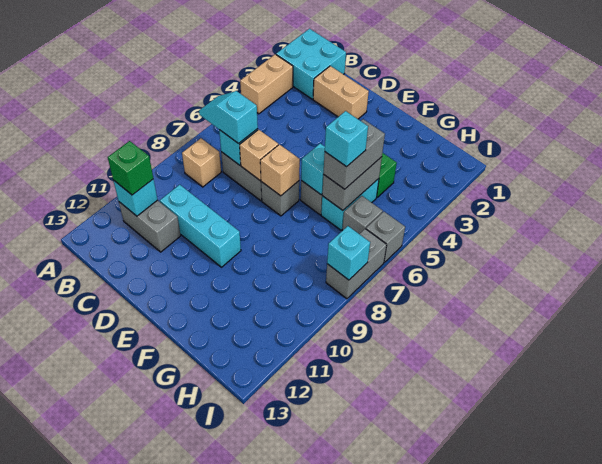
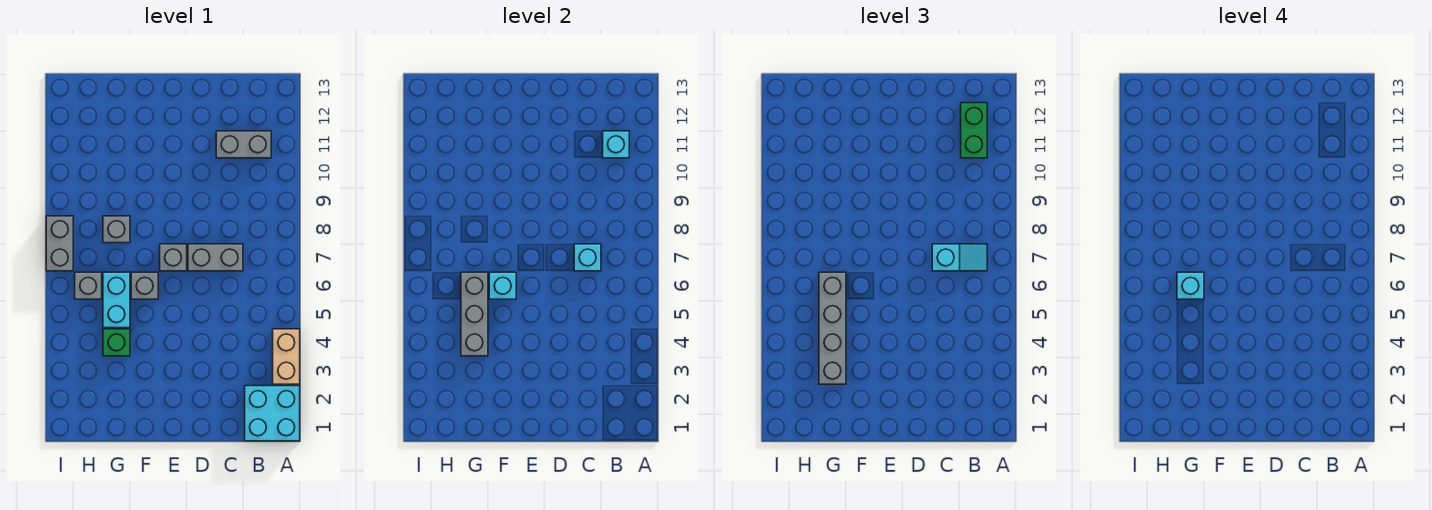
tan brick B8 level 1 -> none
green brick B11 level 3 -> green brick B11:B12 level 3
tan brick C2:D2 level 1 -> none
cyan brick C10:E10 level 1 -> none
tan brick D7 level 2 -> none
tan brick E7 level 2 -> none
grey brick G5:G6 level 2 -> grey brick G4:G6 level 2
grey brick G5:G6 level 3 -> grey brick G3:G6 level 3
grey brick I6 level 1 -> grey brick G8 level 1
cyan brick I8 level 2 -> none

